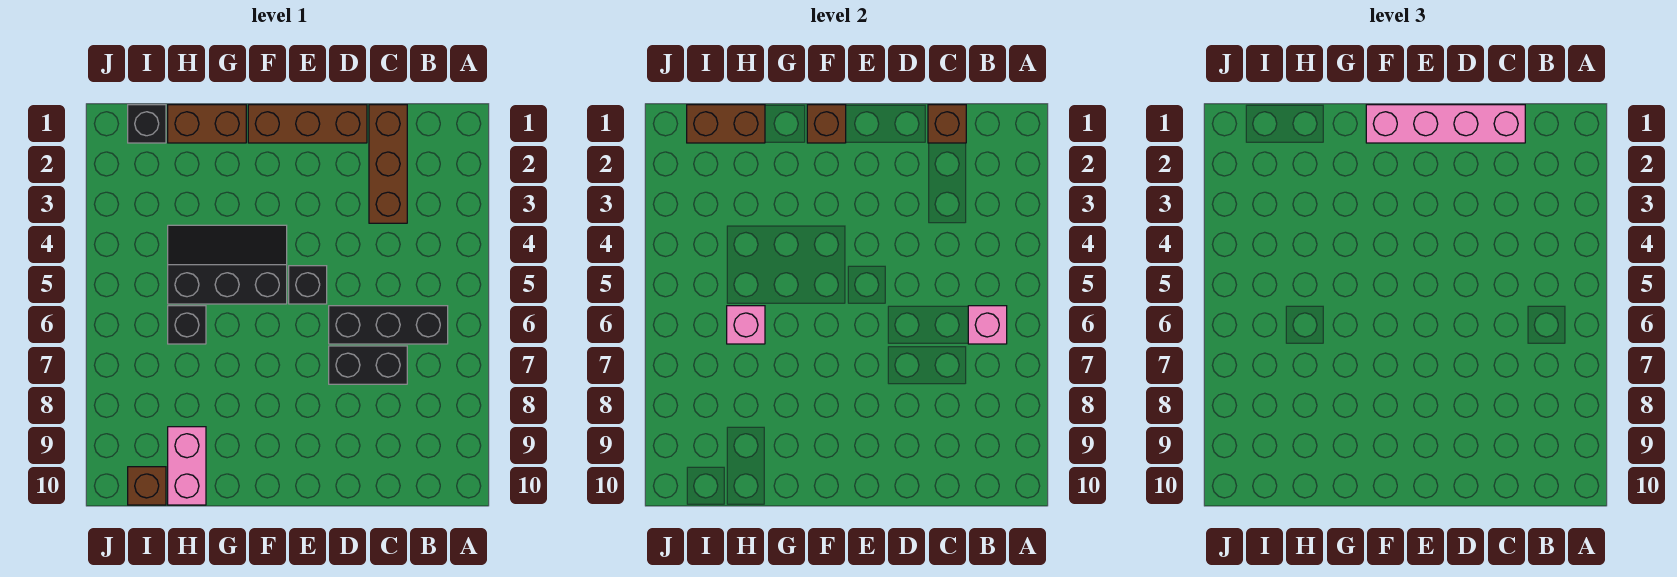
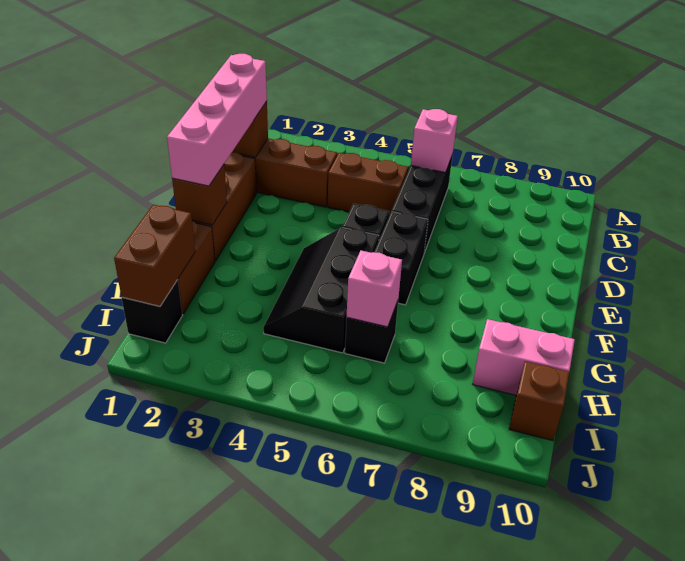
none -> brown brick C4:C5 level 1
black brick C7:D7 level 1 -> black brick E6:F6 level 1

